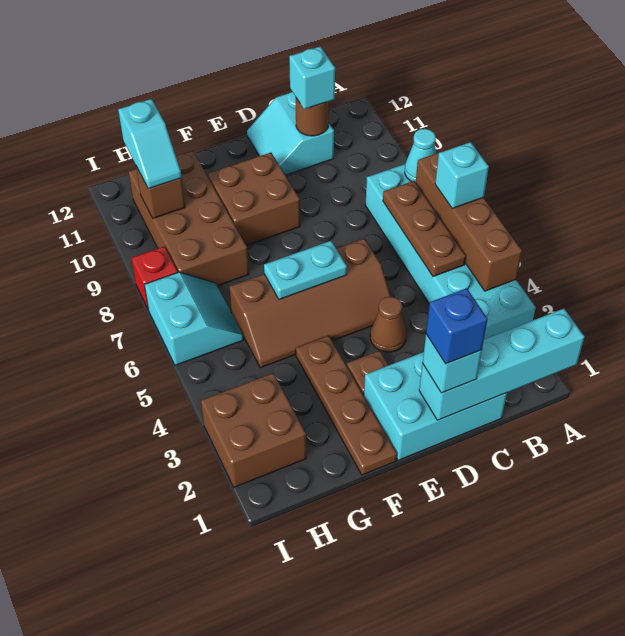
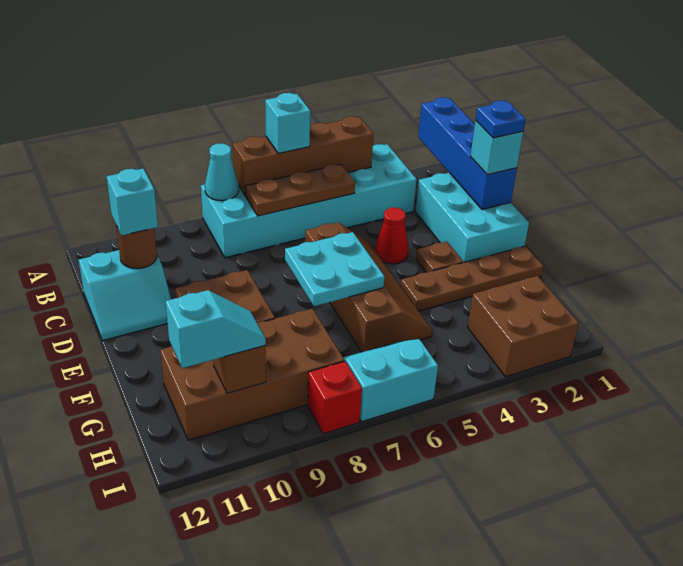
cyan brick A1:D1 level 2 -> blue brick A1:D1 level 2
blue brick D1 level 4 -> blue plate D1 level 4
brown cone D4 level 1 -> red cone D4 level 1
cyan plate E6:F6 level 2 -> cyan plate E6:F7 level 2

